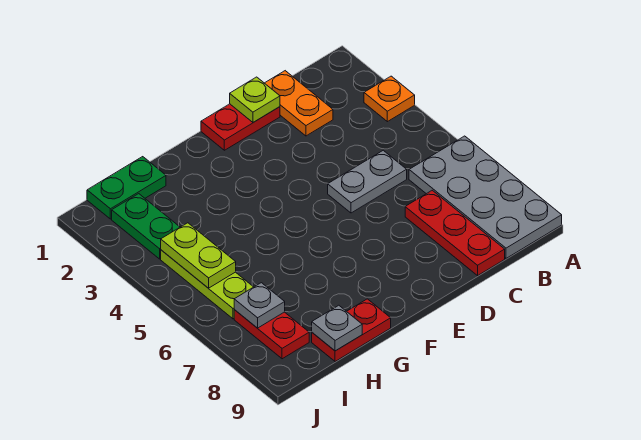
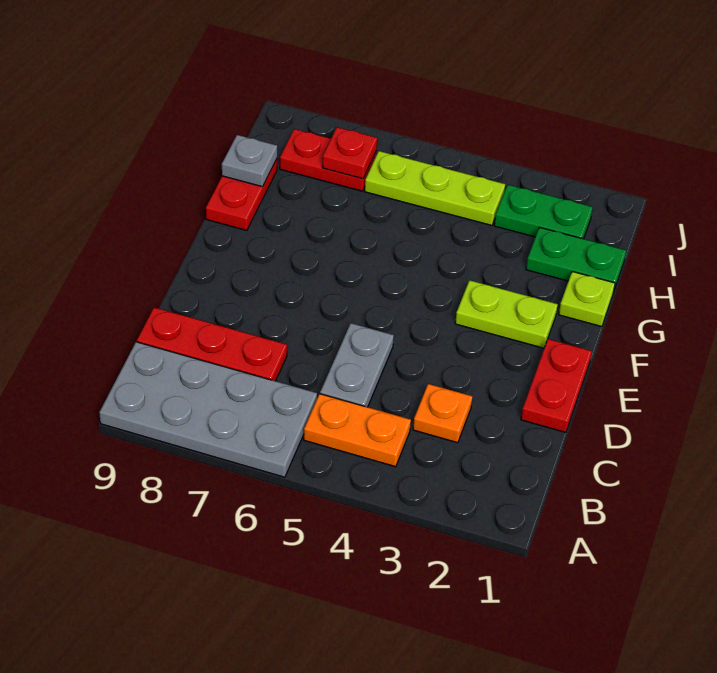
orange plate A3 level 1 -> orange plate C3 level 1
orange plate C1:C2 level 1 -> orange plate B4:B5 level 1
lime plate D1 level 2 -> lime plate G1 level 1
green plate H1:I1 level 1 -> green plate H1:H2 level 1
lime plate I4:I5 level 2 -> lime plate F2:F3 level 1
grey plate I7 level 2 -> red plate I7 level 2

